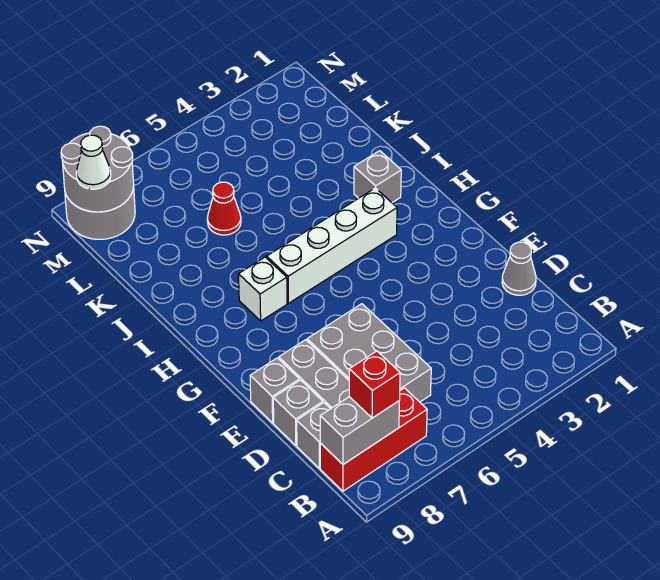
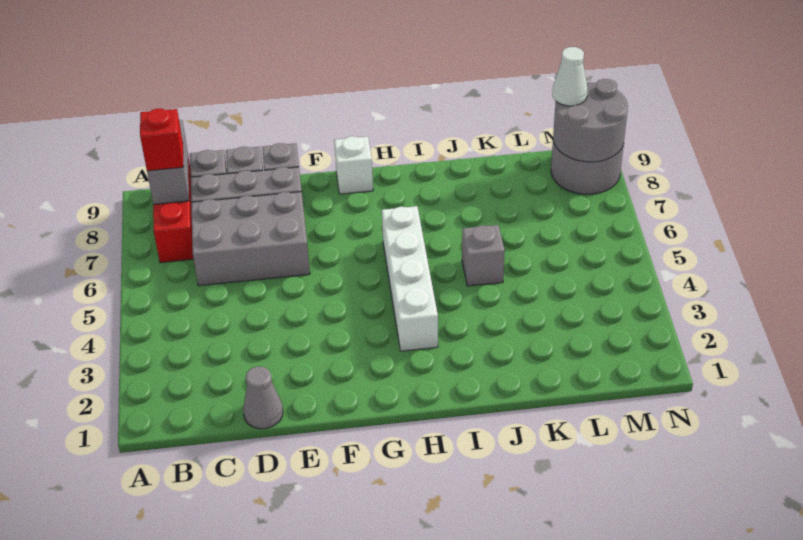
white brick H7 level 1 -> white brick G9 level 1
grey brick I2 level 1 -> grey brick J5 level 1
red cone K6 level 1 -> none

